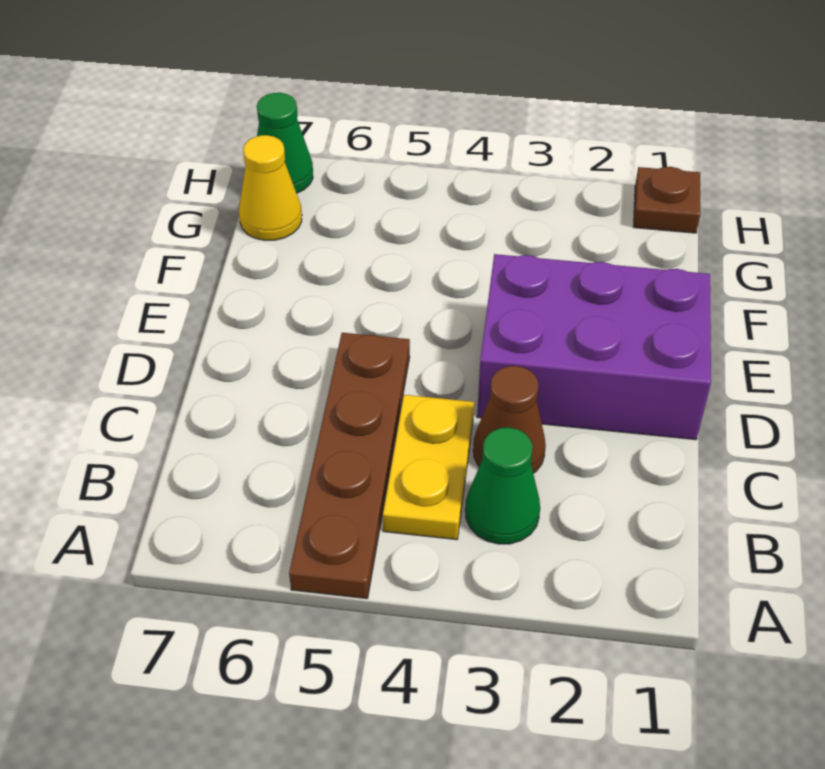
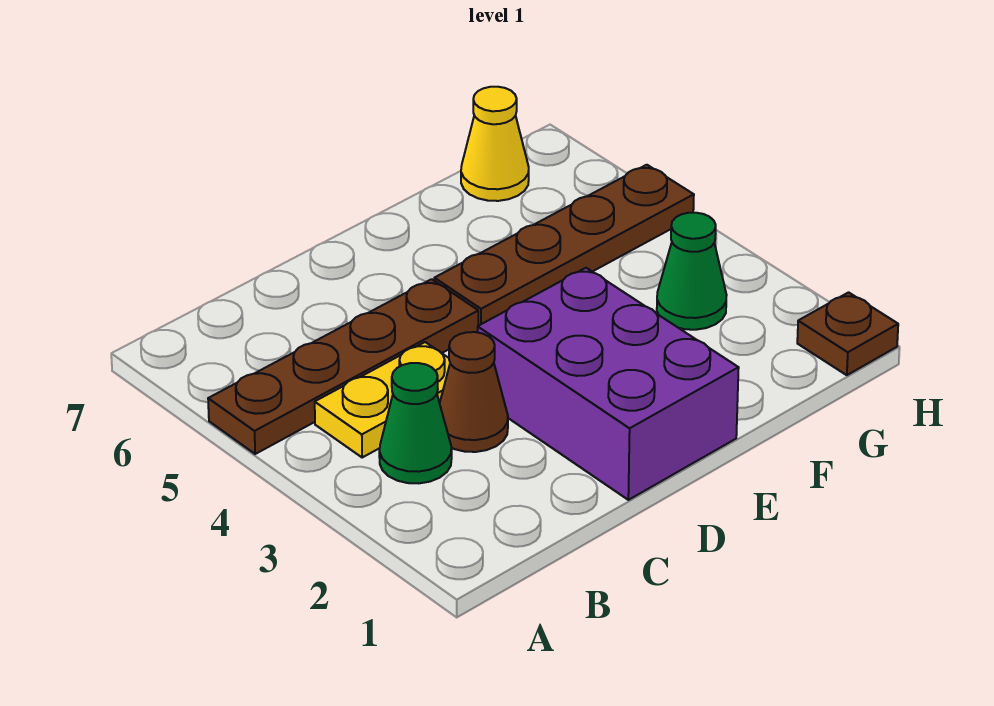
none -> brown plate E5:H5 level 1
green cone H7 level 1 -> green cone G3 level 1

